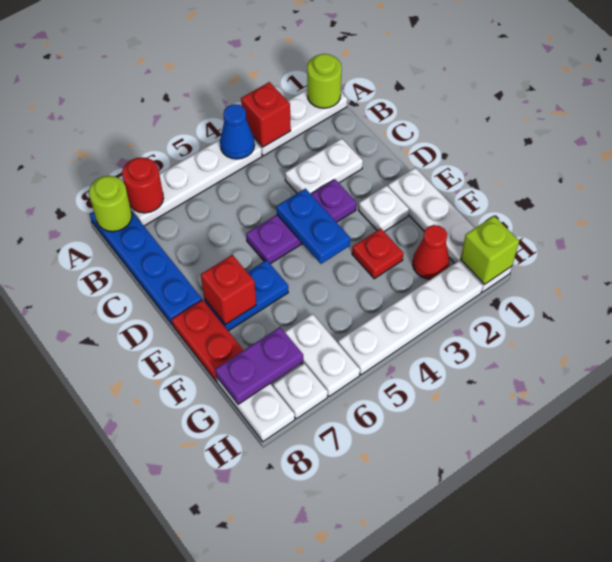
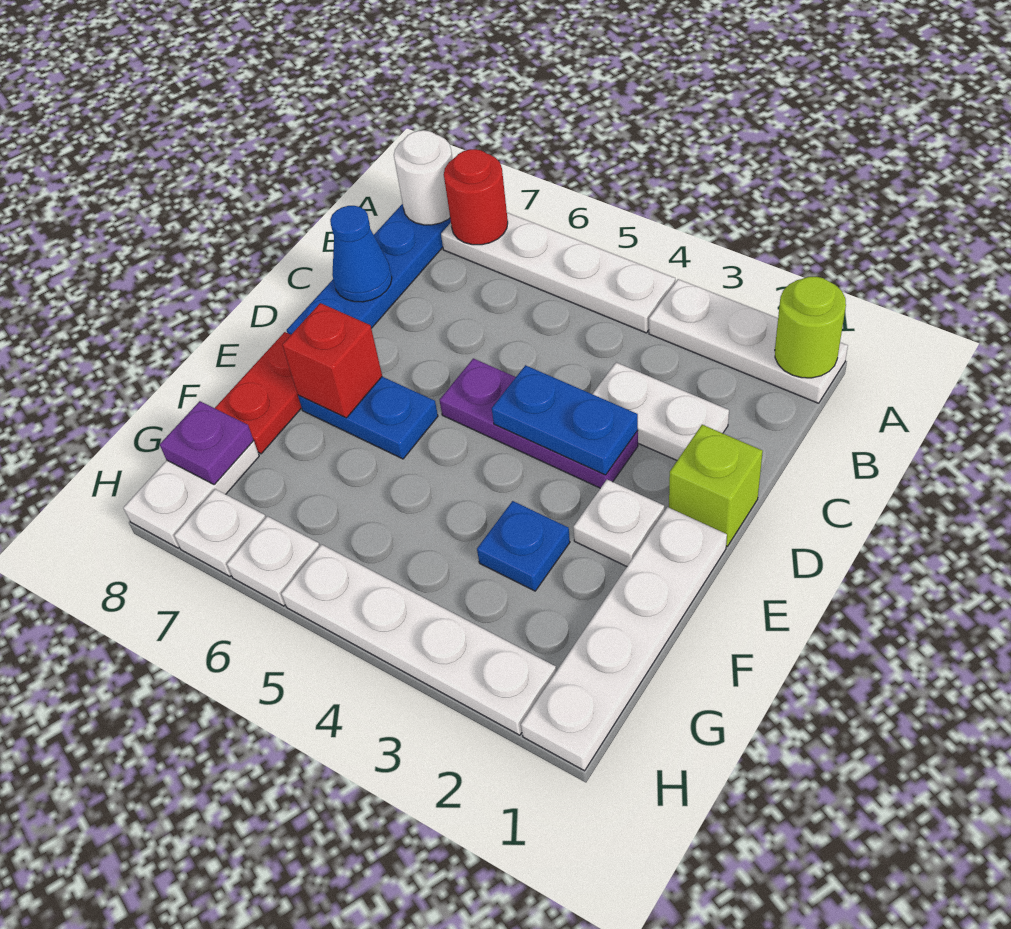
red brick A3 level 2 -> none
blue cone A4 level 2 -> blue cone C8 level 2
lime round brick A8 level 2 -> white round brick A8 level 2
blue plate D4:E4 level 2 -> blue plate D3:D4 level 2
red plate F3 level 1 -> blue plate F3 level 1
red cone G2 level 1 -> none
white plate G6:H6 level 1 -> white plate H6 level 1
purple plate G7:G8 level 2 -> purple plate G8 level 2
lime brick H1 level 2 -> lime brick D1 level 1

